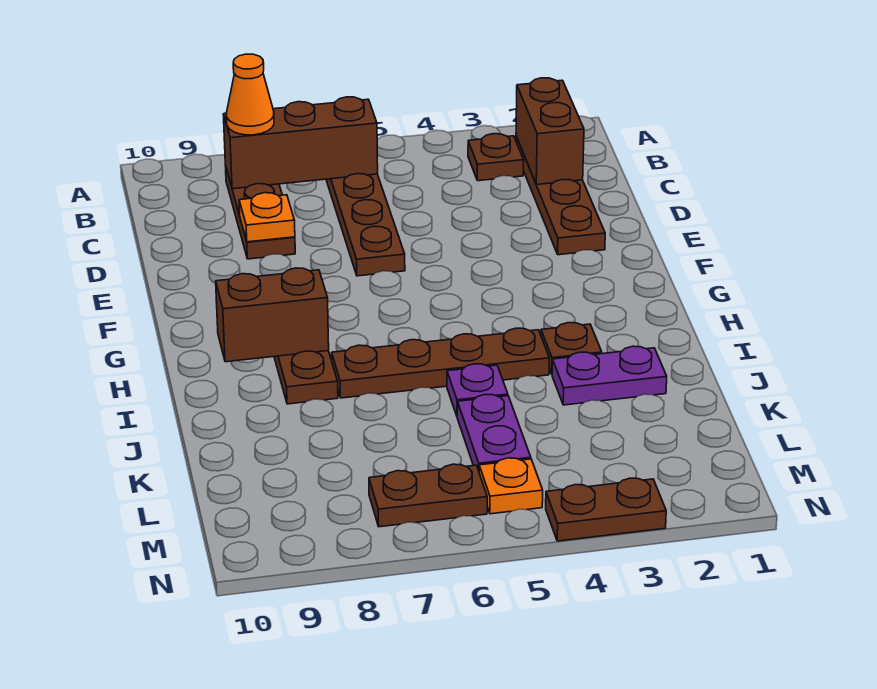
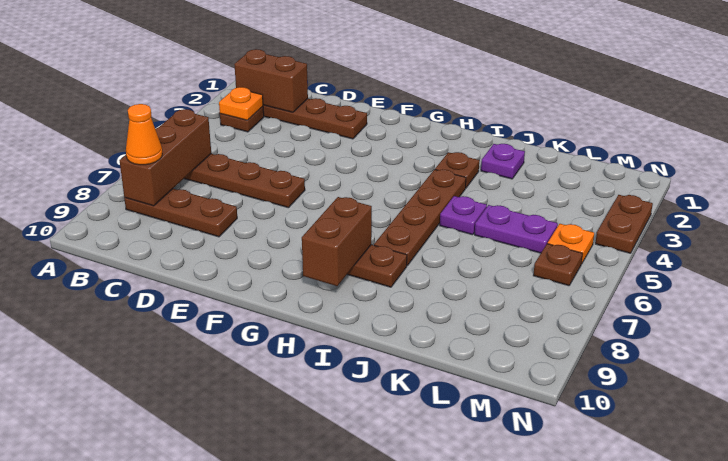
orange plate D8 level 2 -> orange plate B3 level 2
purple plate J2:J3 level 1 -> purple plate J2 level 1
brown plate M6:M7 level 1 -> brown plate M6 level 1

